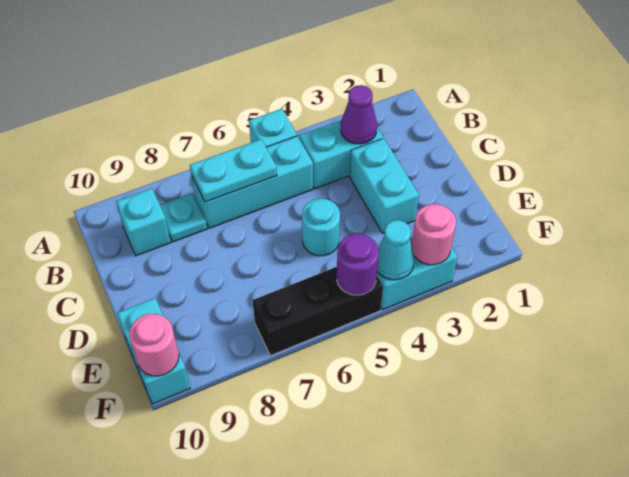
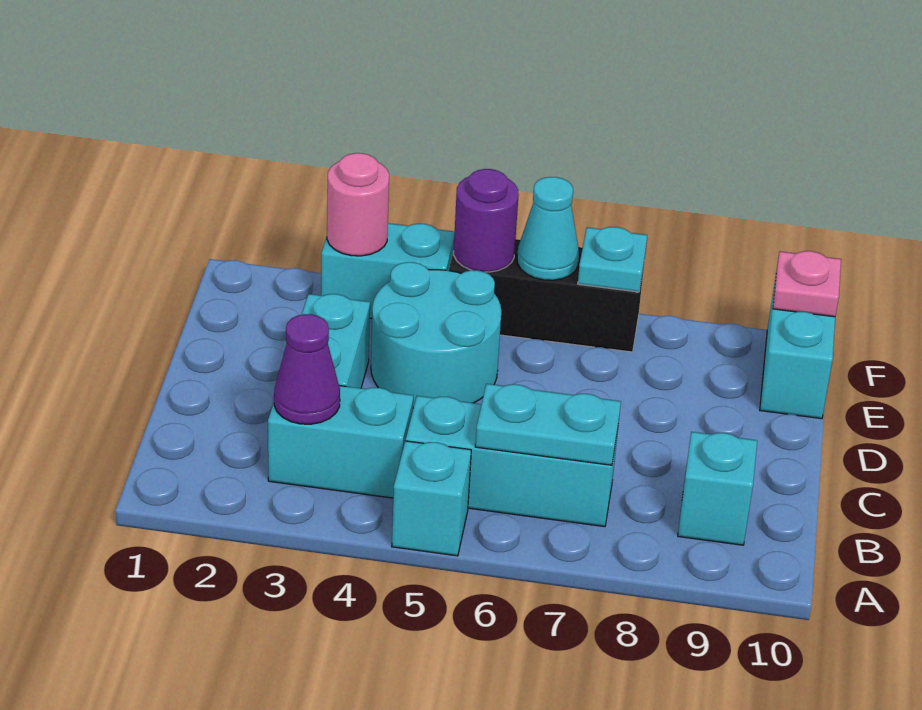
cyan plate B8 level 1 -> cyan plate F7 level 2
cyan round brick D5 level 1 -> cyan round brick D4:E5 level 1
cyan cone F4 level 2 -> cyan cone F6 level 2
pink round brick F10 level 2 -> pink plate F10 level 2

